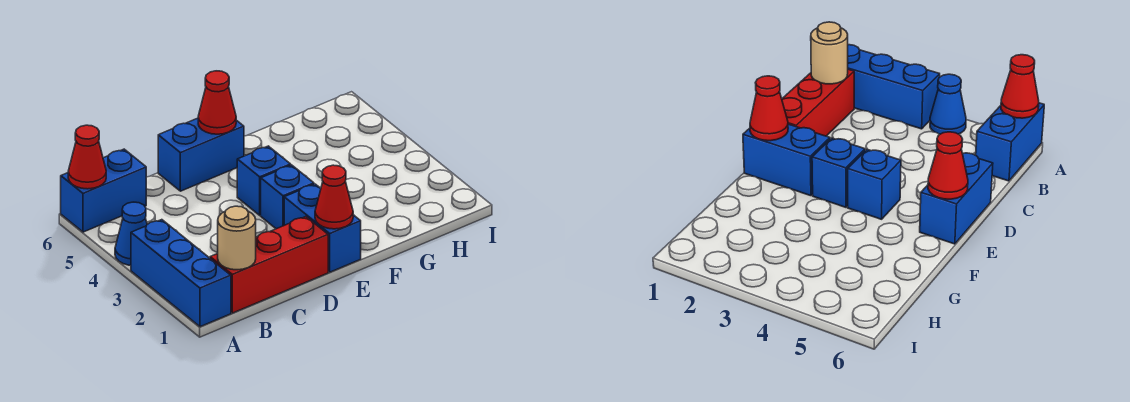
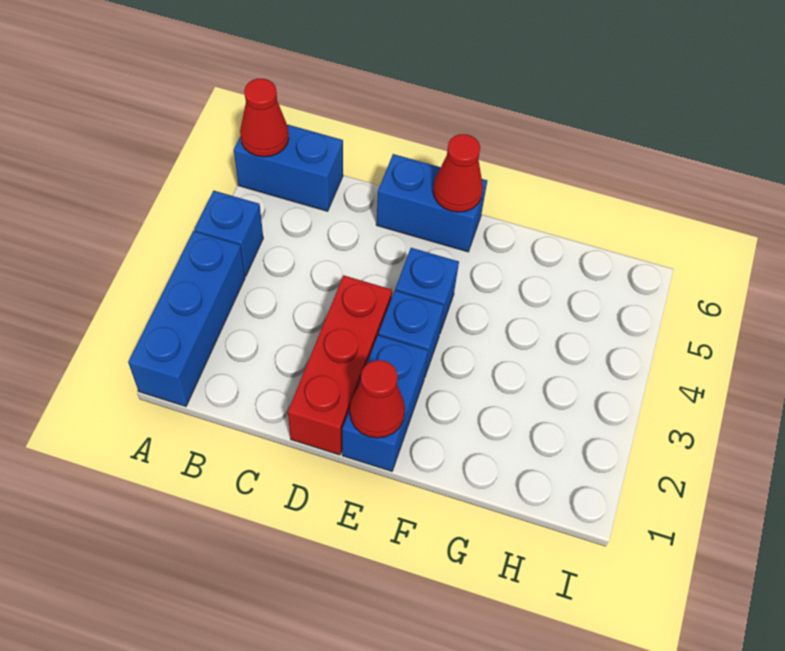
blue cone A4 level 1 -> blue brick A4 level 1
red brick B1:D1 level 1 -> red brick D1:D3 level 1
tan round brick B1 level 2 -> none

